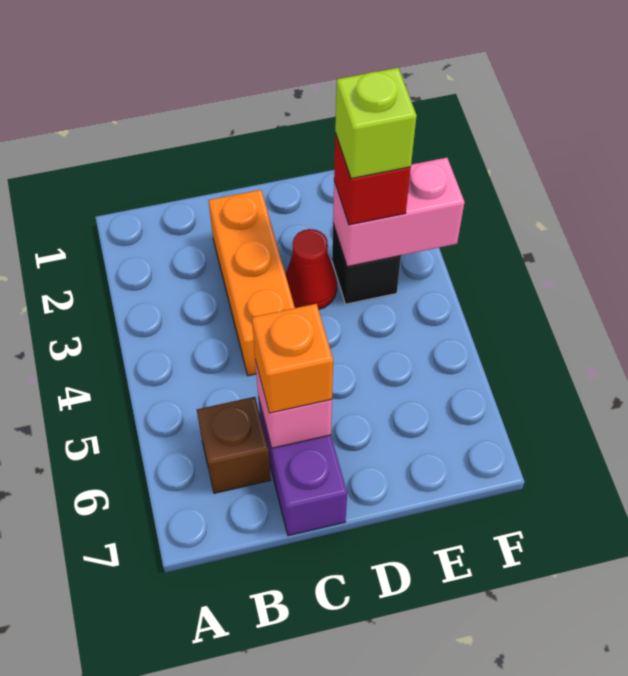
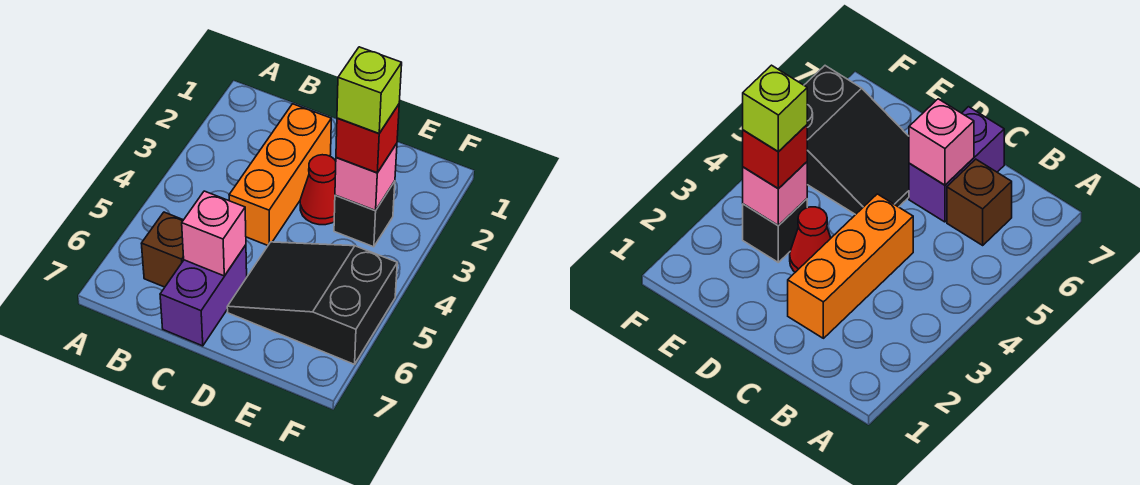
orange brick C6 level 3 -> none
none -> black slope D5:F6 level 1 top F
pink brick E3:F3 level 2 -> pink brick E3 level 2

